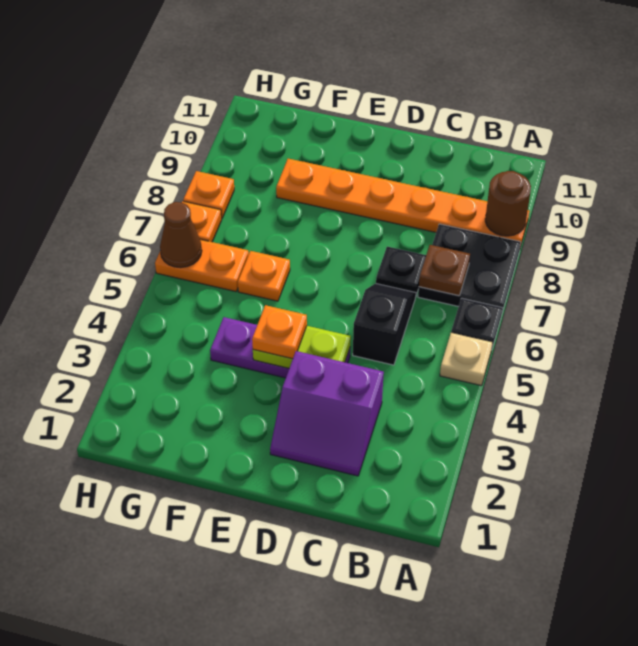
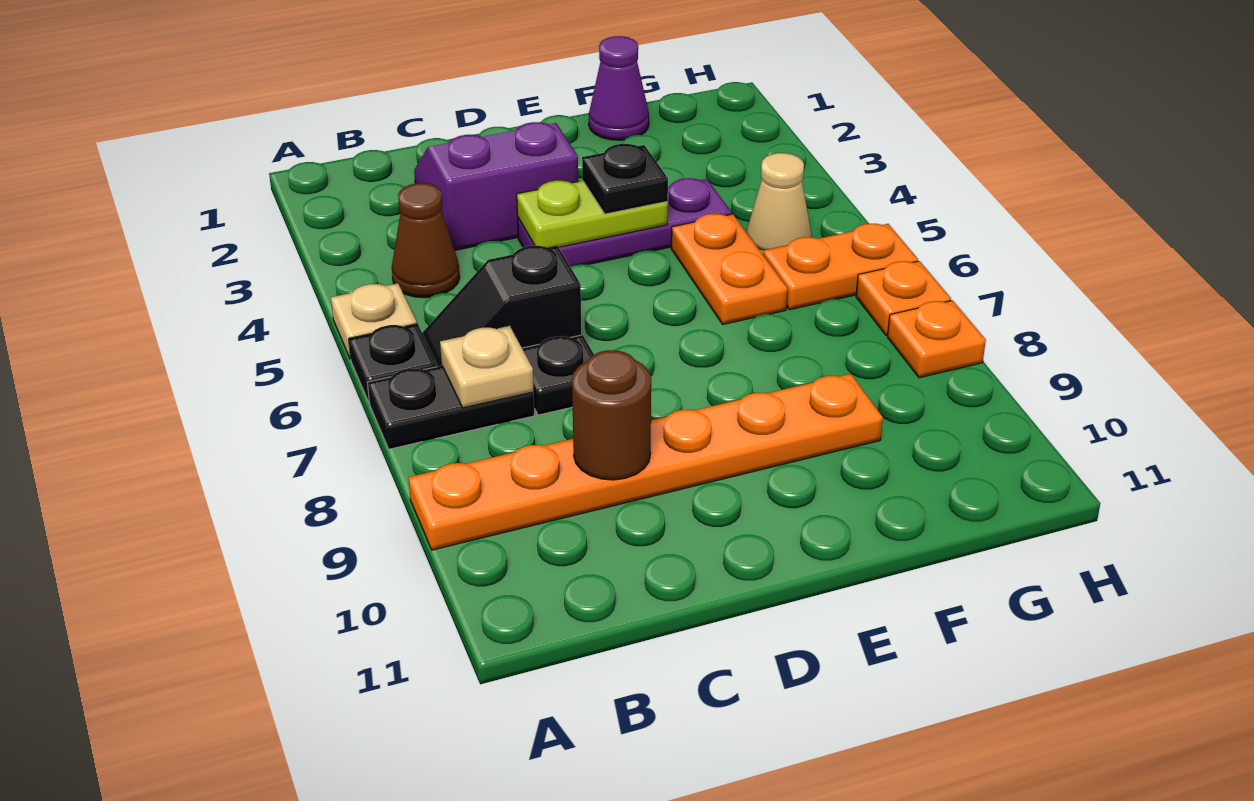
black plate A7:B8 level 1 -> black plate A7:B7 level 1
brown round brick A9 level 2 -> brown round brick C9 level 2
brown plate B7 level 2 -> tan plate B7 level 2
black slope C5:C6 level 1 top 5 -> black slope B6:C6 level 1 top C
orange plate E4 level 3 -> black plate E4 level 3
none -> purple cone F1 level 1
orange plate F6 level 1 -> orange plate F5:F6 level 1
none -> tan cone G5 level 1
brown cone H6 level 2 -> brown cone B4 level 1

